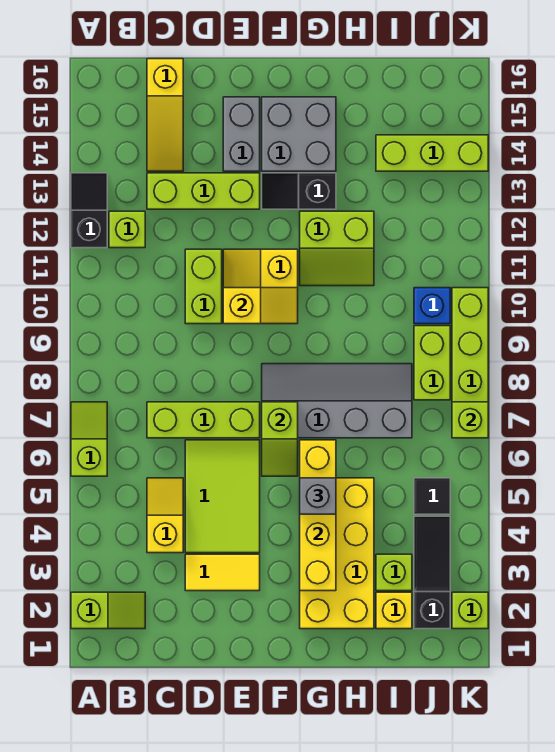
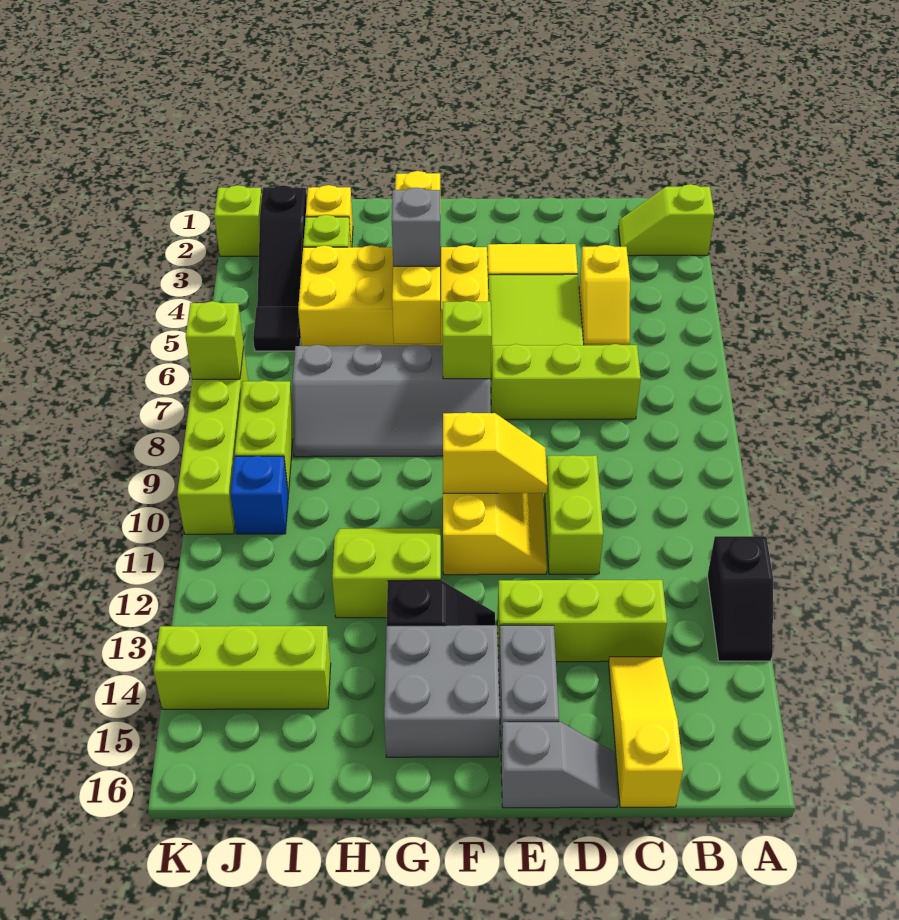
lime slope A6:A7 level 1 top 6 -> none
lime brick B12 level 1 -> none
none -> grey slope D16:E16 level 1 top E
yellow slope E10:F10 level 2 top E -> yellow slope E10:F10 level 2 top F
yellow brick G2:H5 level 1 -> yellow brick F4:I5 level 1

